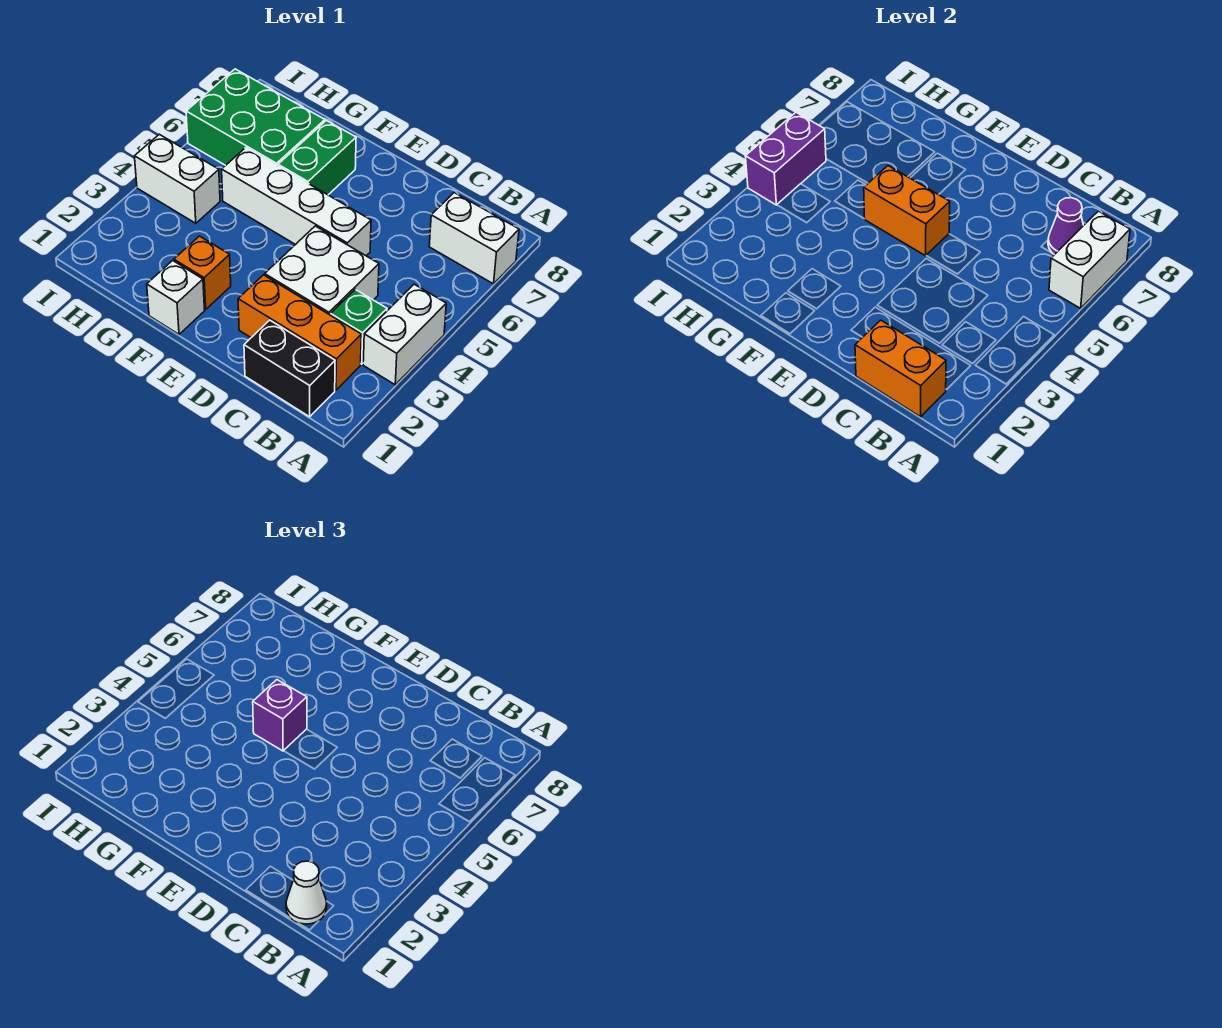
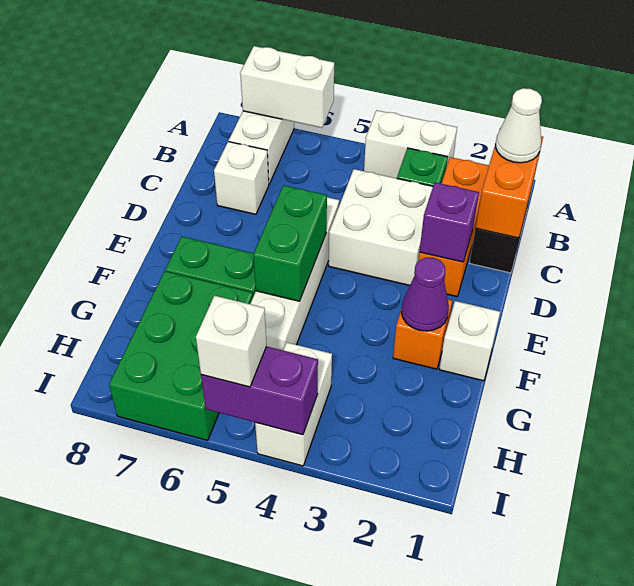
purple cone B7 level 2 -> purple cone F2 level 2
none -> white brick C7 level 1
orange brick E5:F5 level 2 -> green brick E5:F5 level 2
purple brick F5 level 3 -> purple brick D2 level 2
none -> white brick I5 level 3

